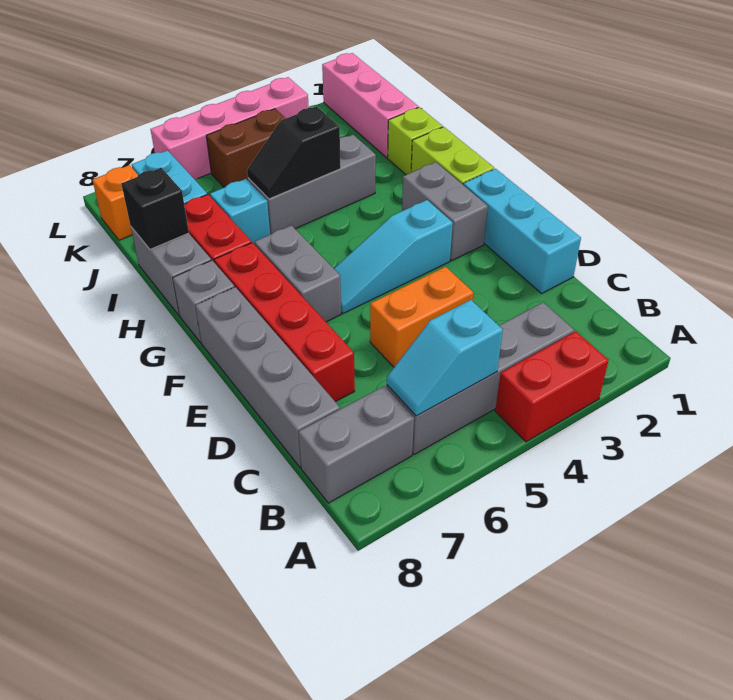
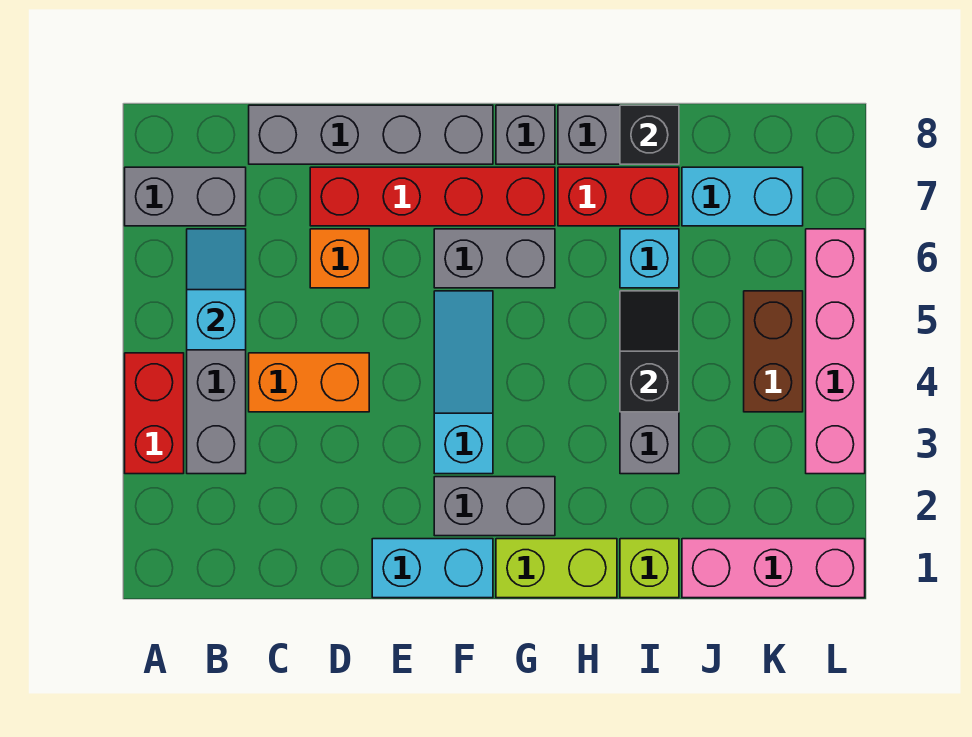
grey brick B7:B8 level 1 -> grey brick A7:B7 level 1
cyan brick D1:F1 level 1 -> cyan brick E1:F1 level 1
orange brick D4:D5 level 1 -> orange brick C4:D4 level 1
orange brick K8 level 1 -> orange brick D6 level 1

